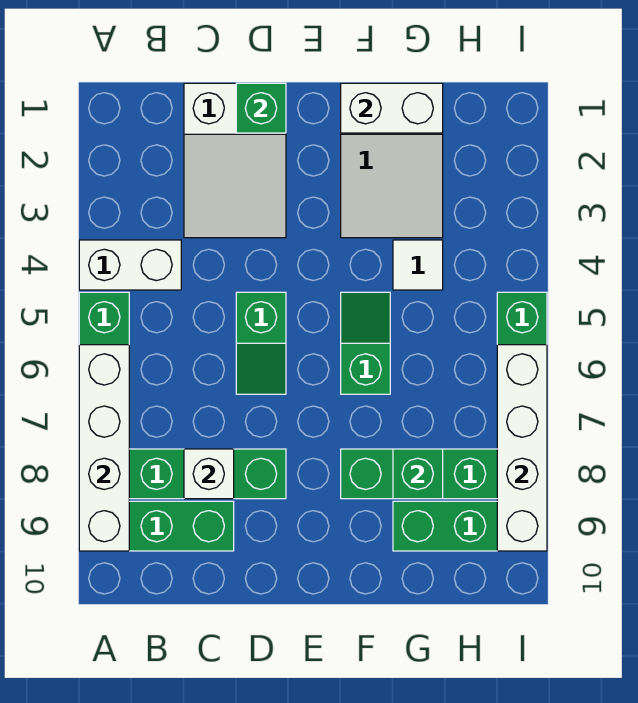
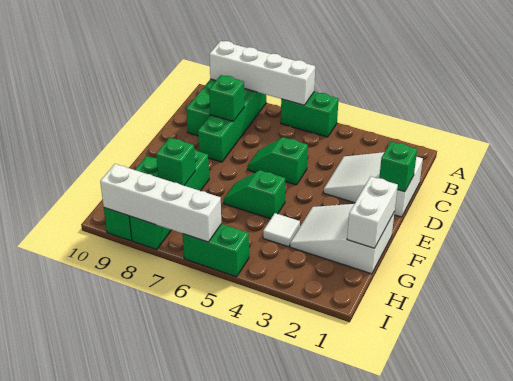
white brick A4:B4 level 1 -> none
white brick C8 level 2 -> green brick C8 level 2
green slope F5:F6 level 1 top 6 -> green slope F5:F6 level 1 top 5

